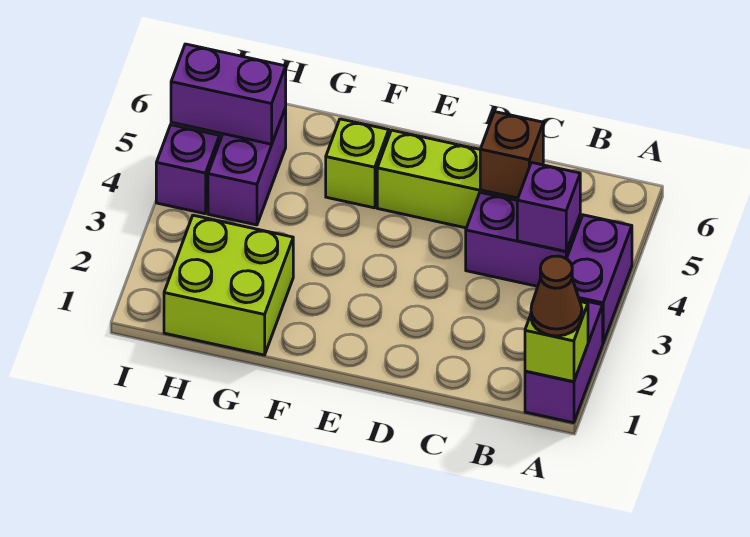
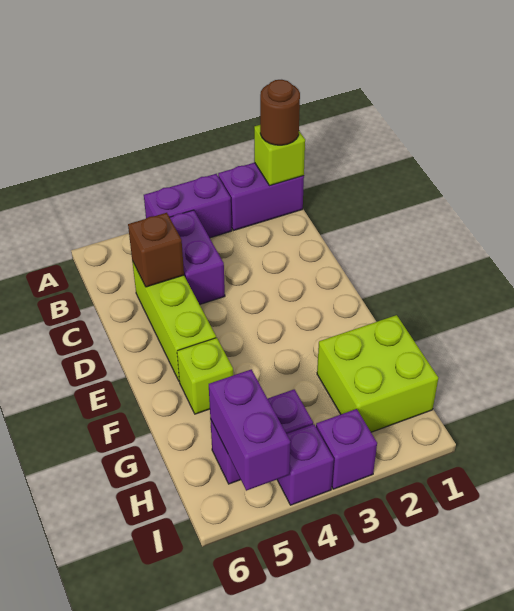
brown cone A1 level 3 -> brown round brick A1 level 3
purple brick B4 level 2 -> purple brick I3 level 1

